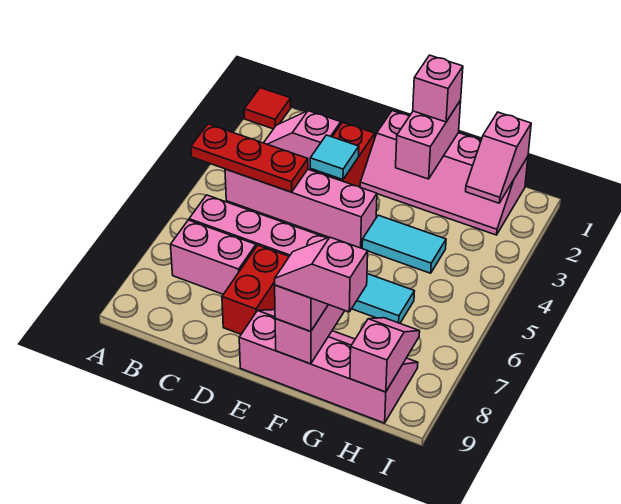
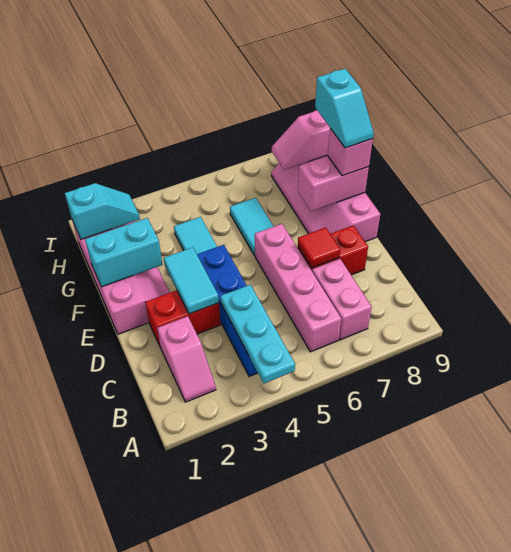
red tile A1 level 1 -> red tile D7 level 2
red plate A4:C4 level 2 -> cyan plate A4:C4 level 2
pink brick B4:E4 level 1 -> blue brick B4:E4 level 1
cyan tile D3 level 2 -> cyan tile D3:E3 level 2
pink brick F1:F2 level 2 -> cyan brick F1:F2 level 2
pink brick F1 level 3 -> none
pink slope F9:G9 level 4 top G -> cyan slope F9:G9 level 4 top G
pink slope H1:H2 level 2 top 1 -> cyan slope H1:H2 level 2 top 1

